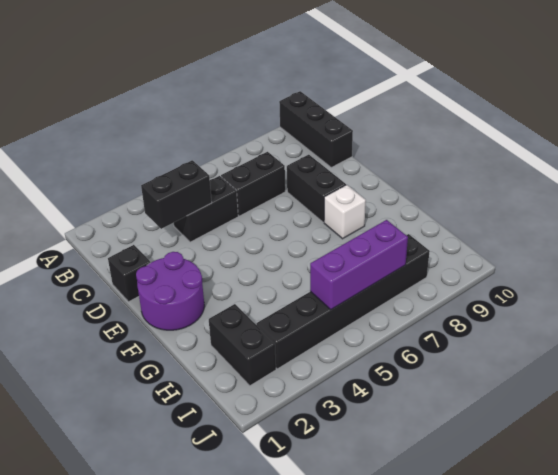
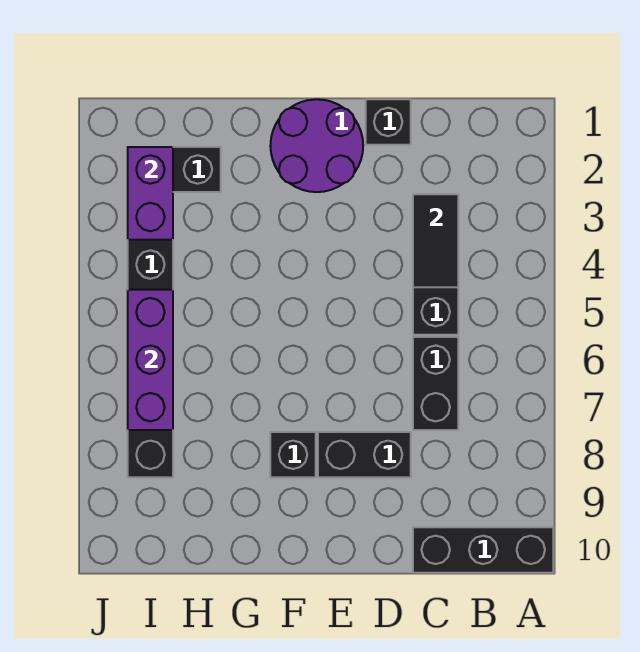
black brick C3:C4 level 2 -> black tile C3:C4 level 2
white brick F8 level 1 -> black brick F8 level 1
none -> purple brick I2:I3 level 2

